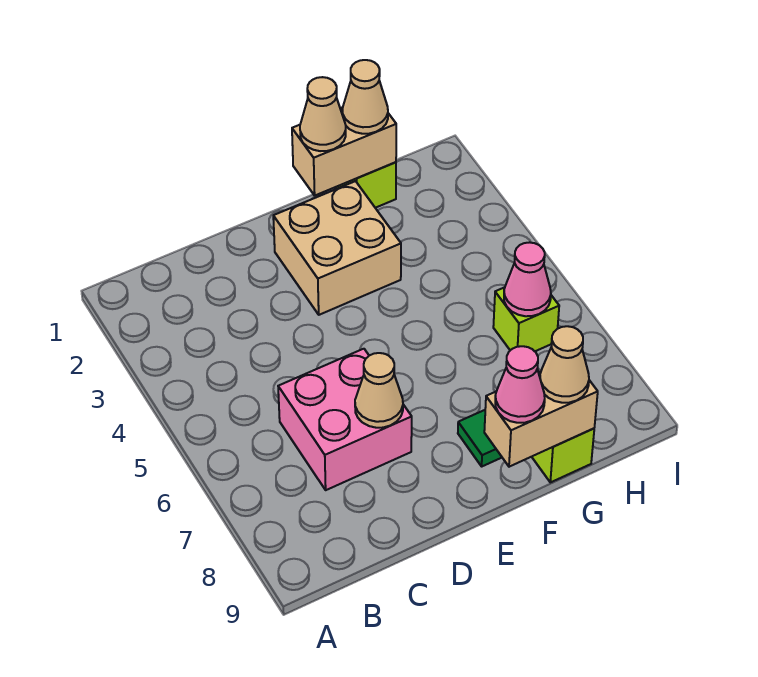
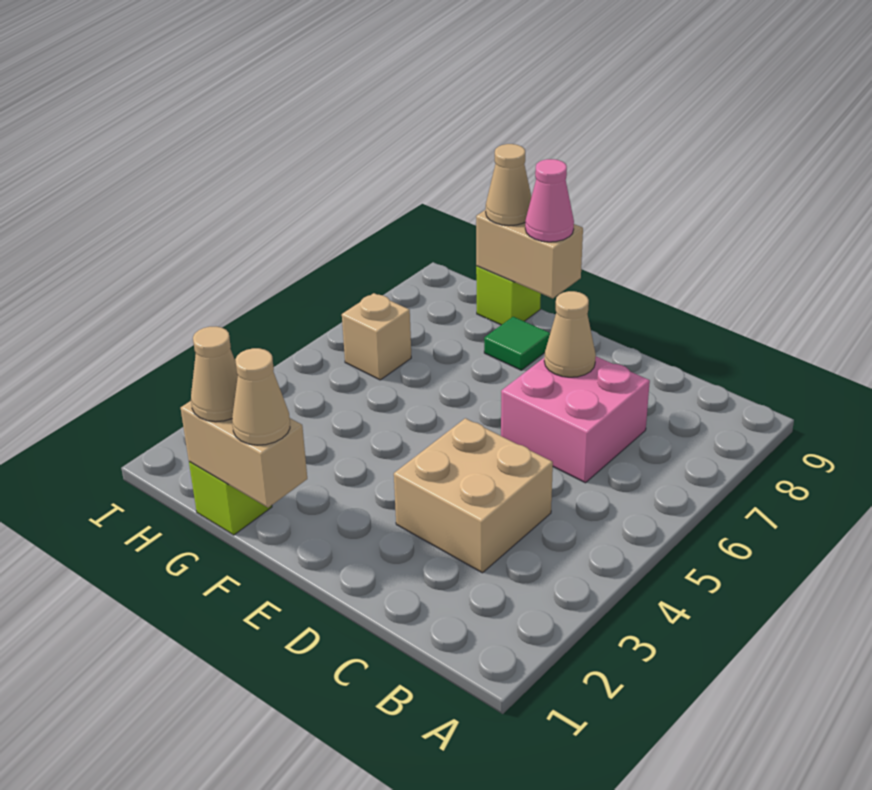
tan brick E2:F3 level 1 -> tan brick C3:D4 level 1
lime brick H6 level 1 -> tan brick H6 level 1
pink cone H6 level 2 -> none

